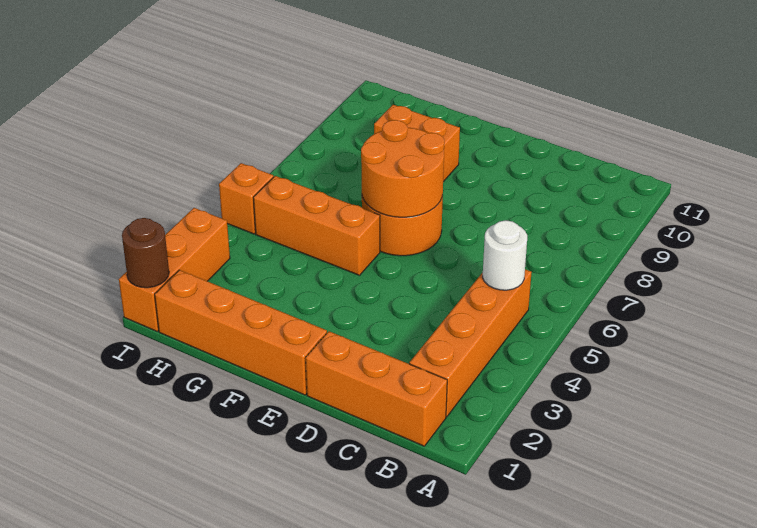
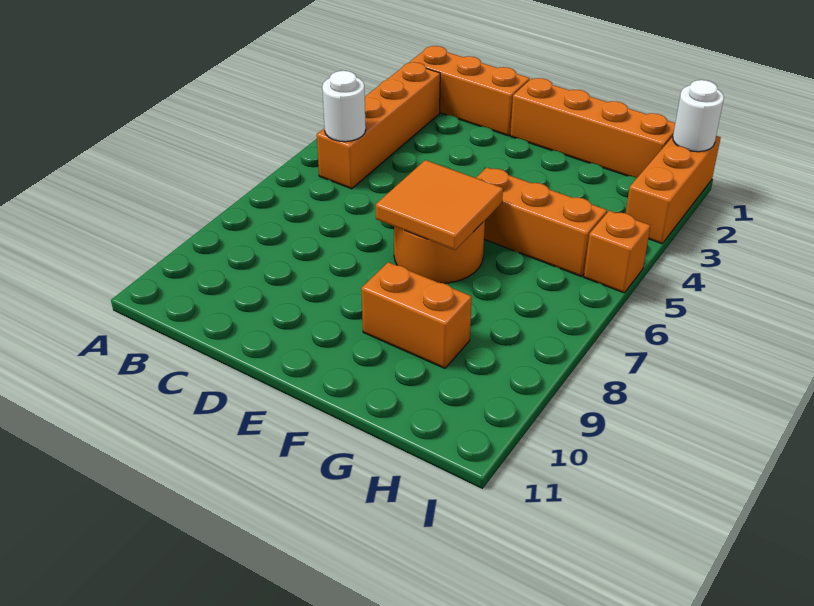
orange round brick E6:F7 level 2 -> orange tile E6:F7 level 2
brown round brick I1 level 2 -> white round brick I1 level 2

